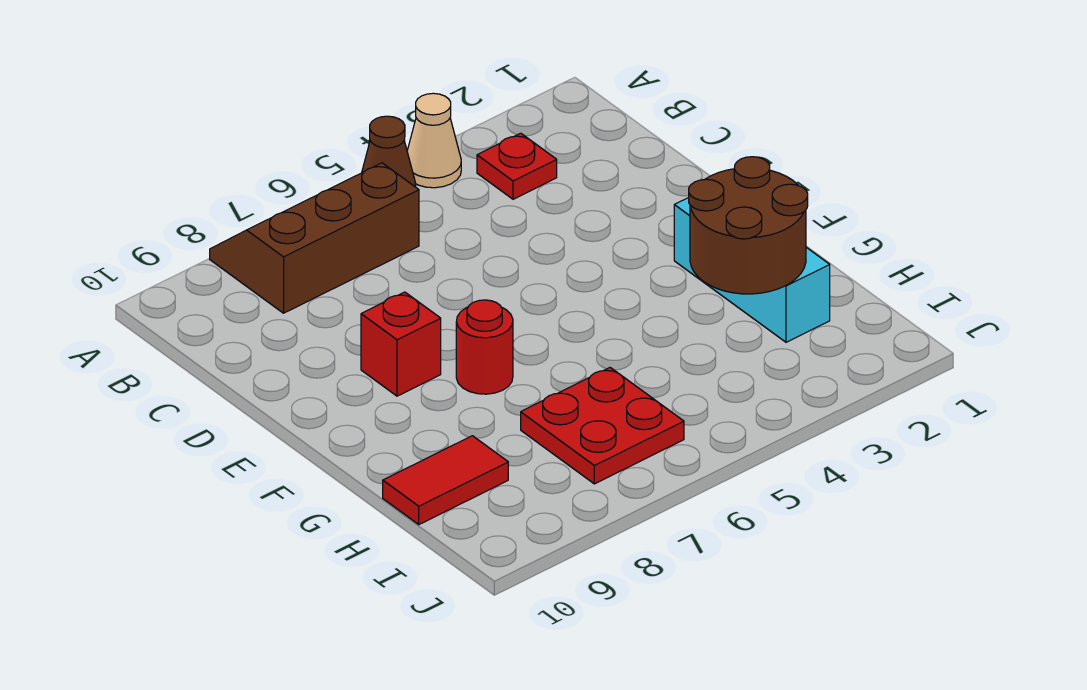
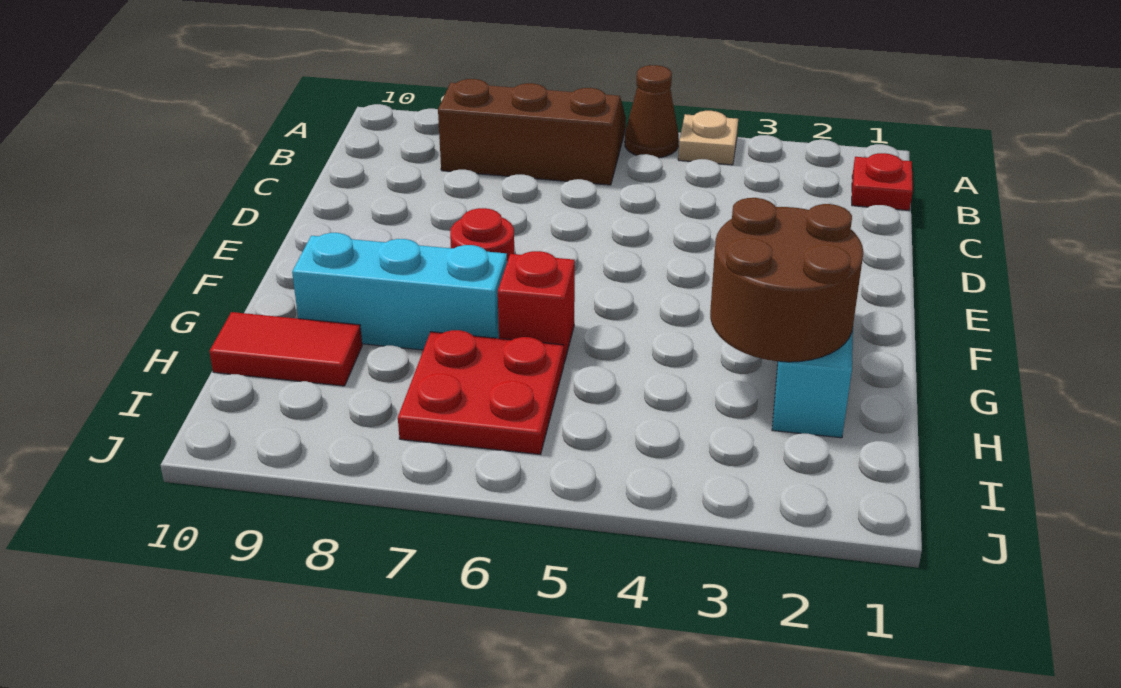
tan cone A4 level 1 -> tan plate A4 level 1
red plate B3 level 1 -> red plate B1 level 1
red brick E8 level 1 -> red brick G6 level 1
none -> cyan brick G7:G9 level 1

